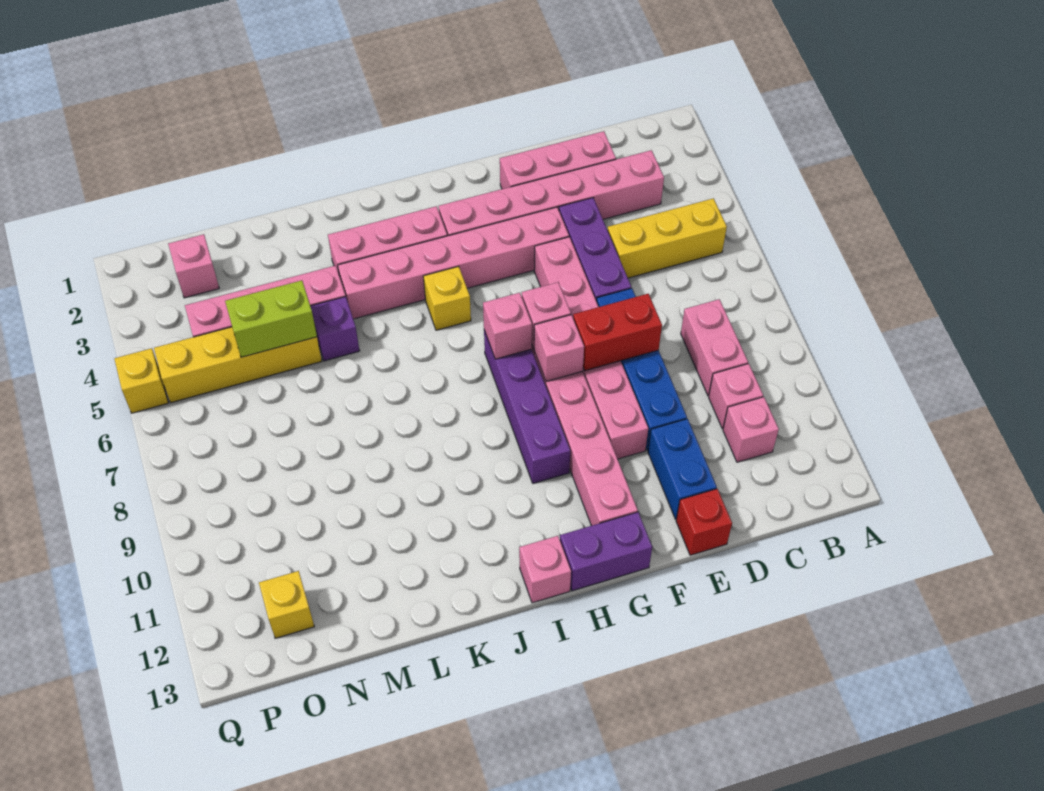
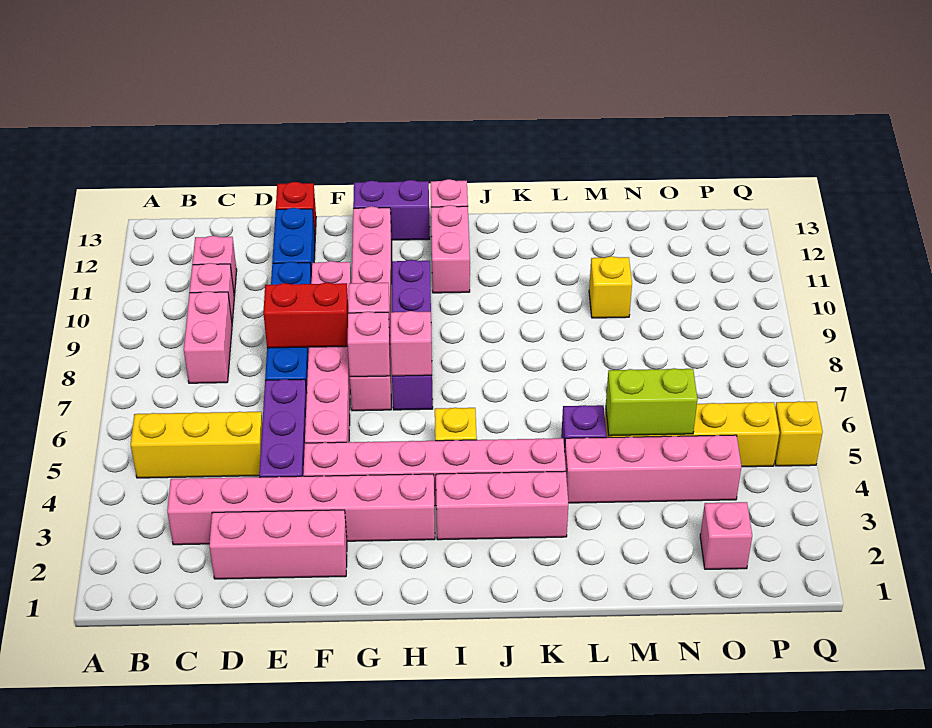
none -> pink brick I11:I12 level 1
yellow brick O12 level 1 -> yellow brick M10 level 1

